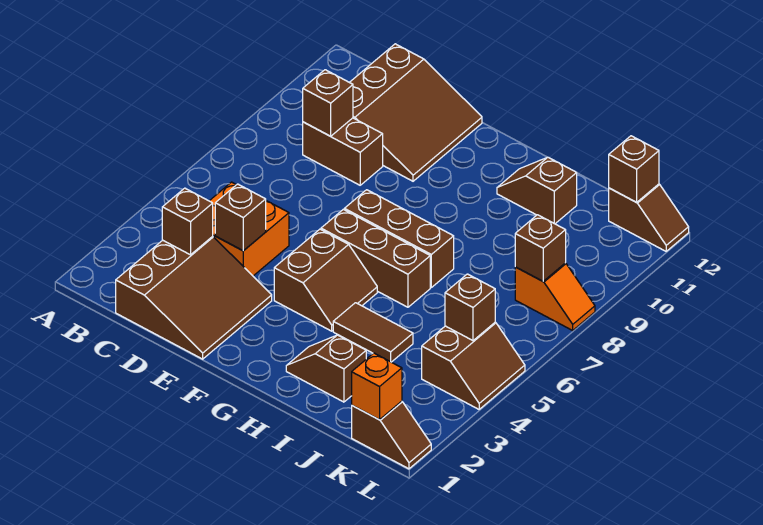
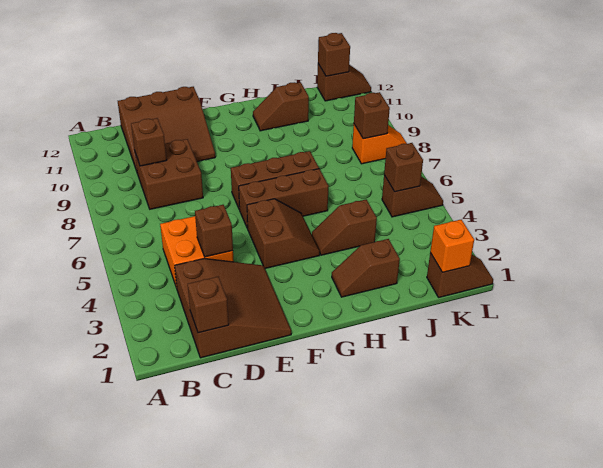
brown brick C3 level 2 -> brown brick C1 level 2
brown brick C9:D9 level 1 -> brown brick C8:D9 level 1
brown slope C10:E12 level 1 top C -> brown slope C10:E12 level 1 top 12
brown tile H4:I4 level 1 -> brown slope H4:I4 level 1 top I
brown slope K4:L5 level 1 top K -> brown slope K5:L5 level 1 top K

